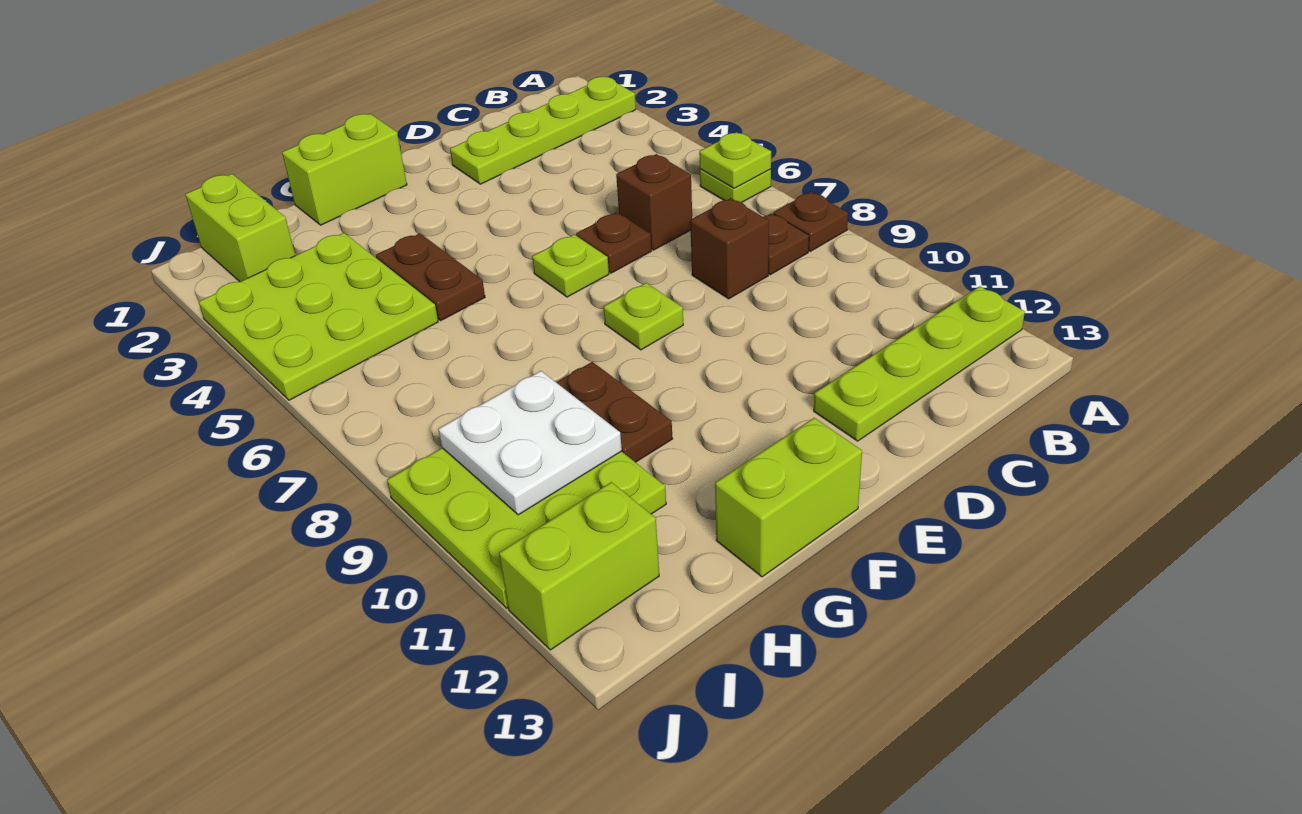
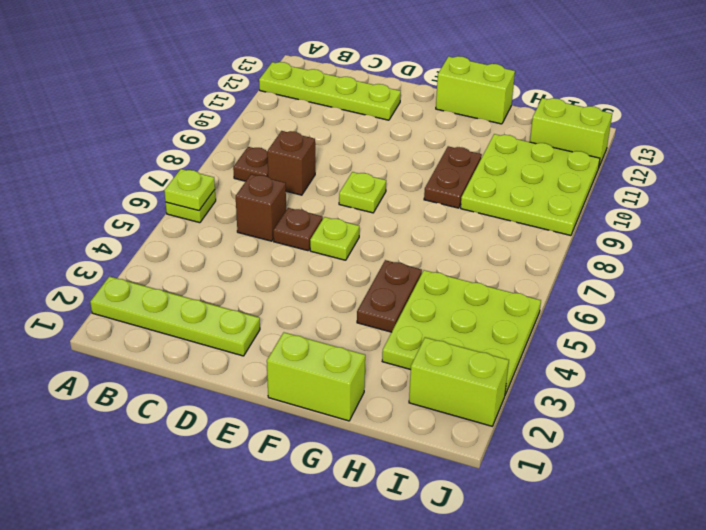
brown plate A8 level 1 -> none
white plate H9:I10 level 2 -> none
lime brick I1:I2 level 1 -> lime brick I2:J2 level 1

